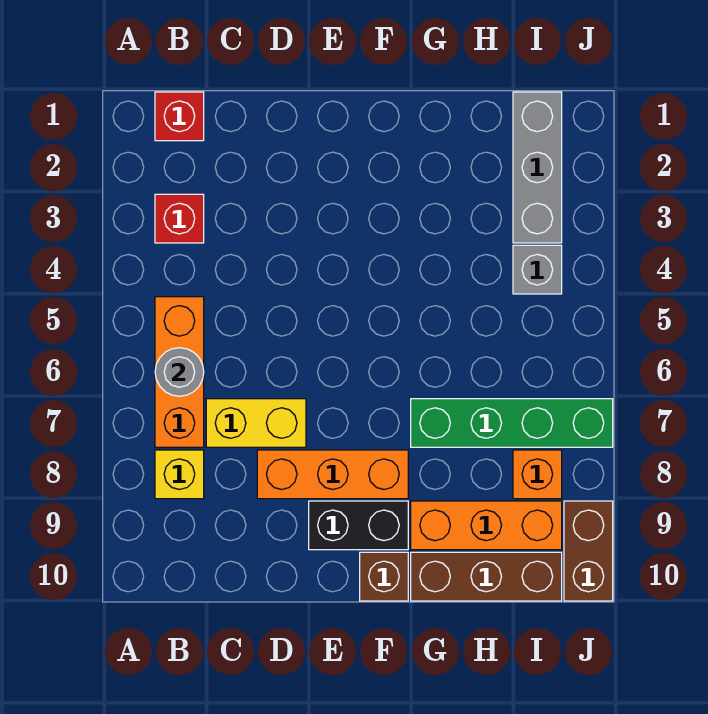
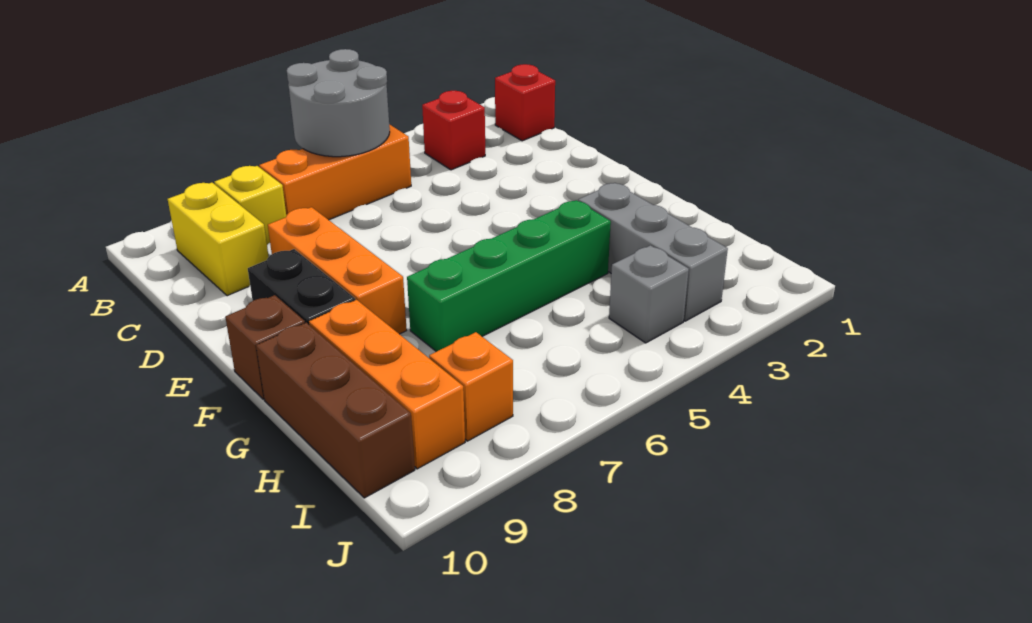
grey round brick B6 level 2 -> grey round brick A5:B6 level 2
yellow brick C7:D7 level 1 -> yellow brick B9:C9 level 1
green brick G7:J7 level 1 -> green brick G4:G7 level 1
grey brick I1:I3 level 1 -> grey brick G3:I3 level 1
brown brick J9:J10 level 1 -> none

